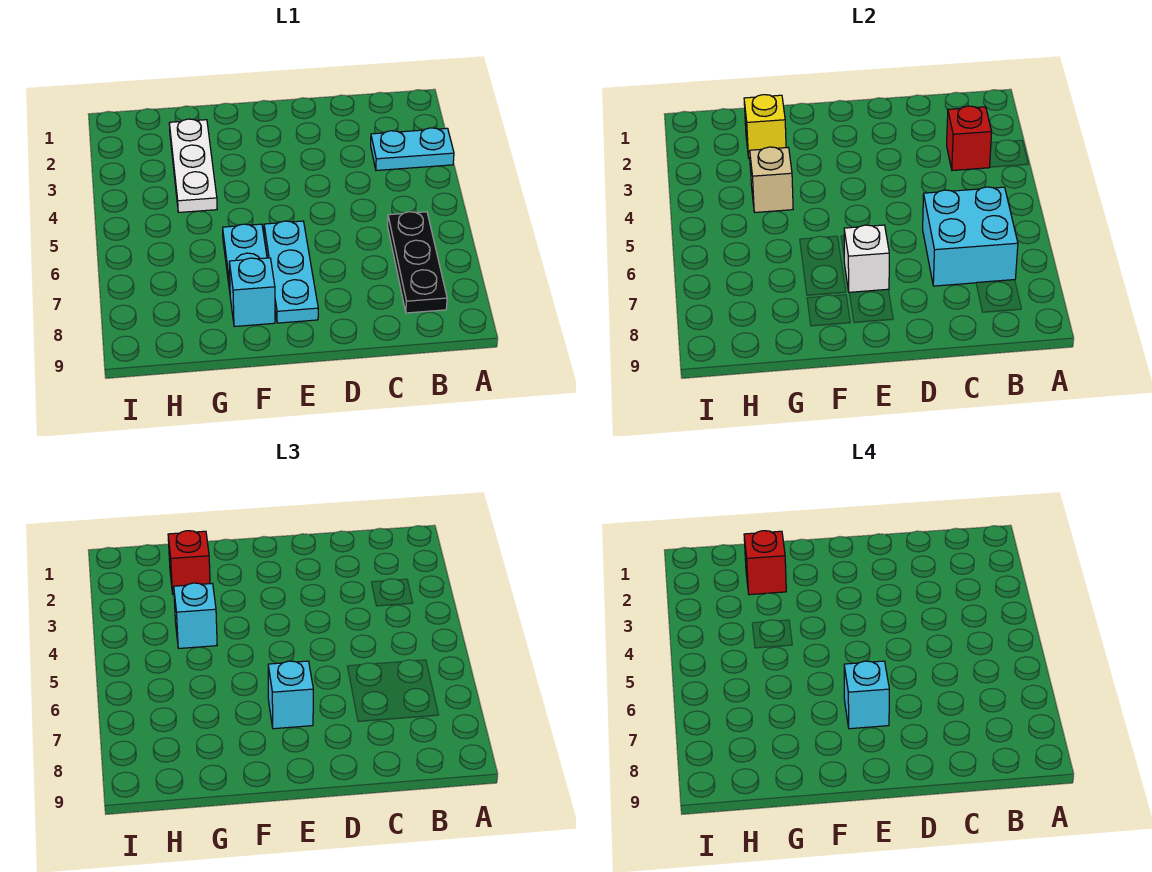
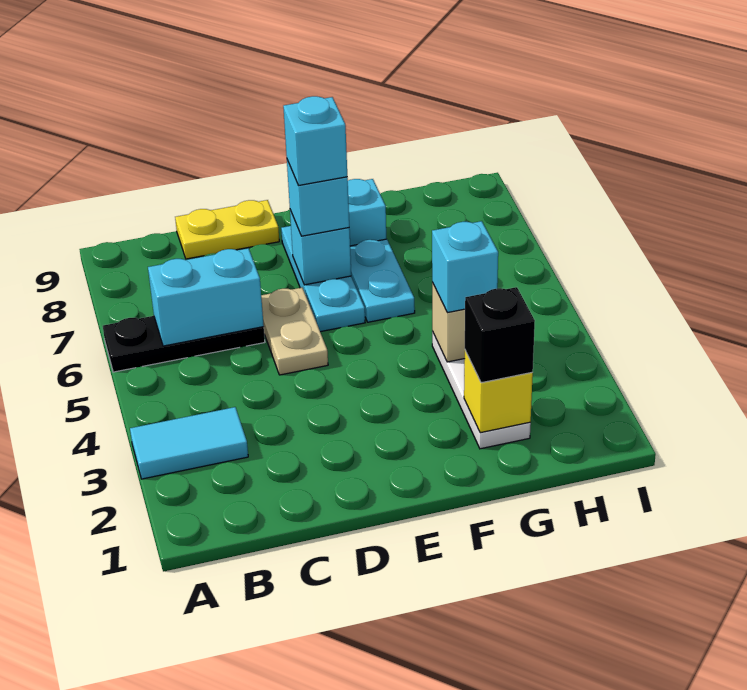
cyan plate A3:B3 level 1 -> cyan tile A3:B3 level 1
red brick B3 level 2 -> none
black plate B6:B8 level 1 -> black plate A6:C6 level 1
cyan brick B6:C7 level 2 -> cyan brick B6:C6 level 2
none -> yellow plate C9:D9 level 1
none -> tan plate D5:D6 level 1
white brick E7 level 2 -> cyan brick E7 level 2
red brick G2 level 3 -> black brick G2 level 3
red brick G2 level 4 -> none

